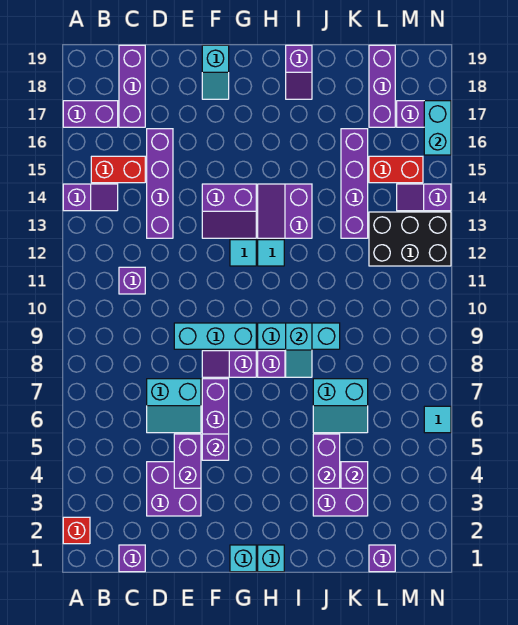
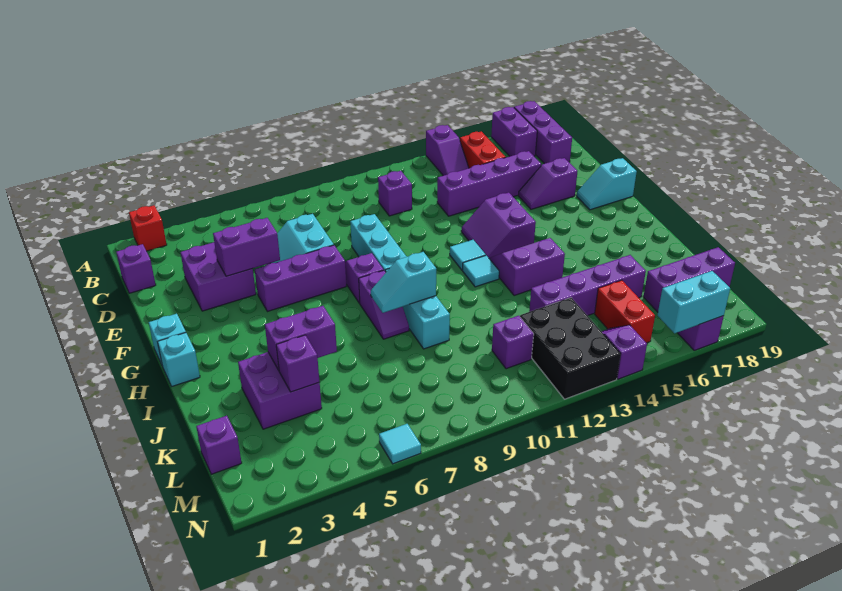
purple brick C17:C19 level 1 -> purple brick A18:C18 level 1
purple brick F5 level 2 -> purple brick L11 level 1
purple slope I18:I19 level 1 top 19 -> purple slope E16:E17 level 1 top 17
cyan slope J6:K7 level 1 top 7 -> none

